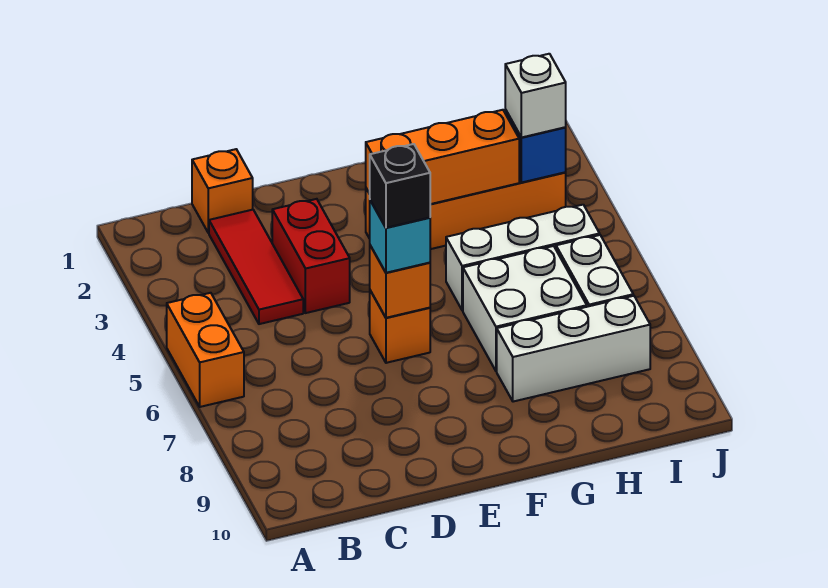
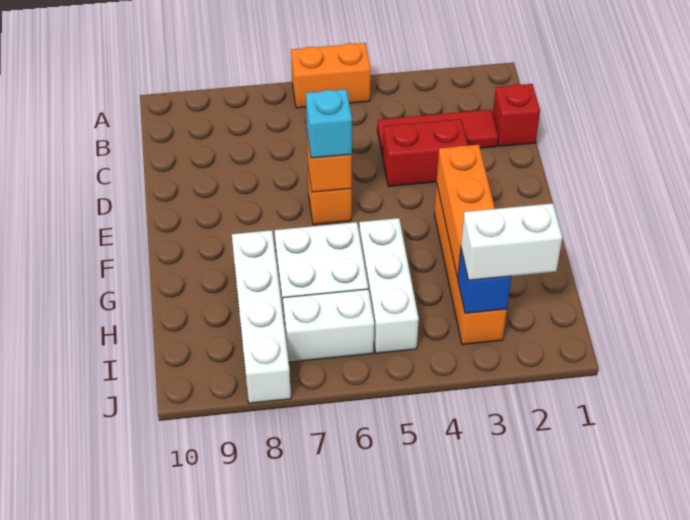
orange brick C1 level 1 -> red brick C1 level 1
black brick E6 level 4 -> none
white brick G8:I8 level 1 -> white brick G8:J8 level 1
white brick I3 level 3 -> white brick I2:I3 level 3

